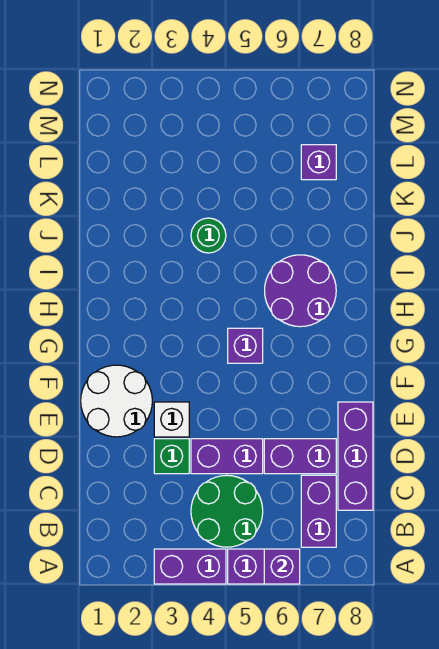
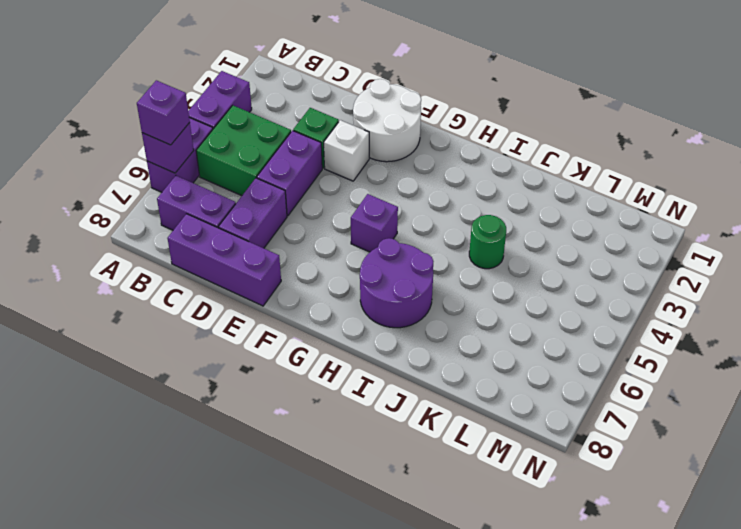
green round brick B4:C5 level 1 -> green brick B4:C5 level 1
purple brick L7 level 1 -> purple brick A6 level 3

